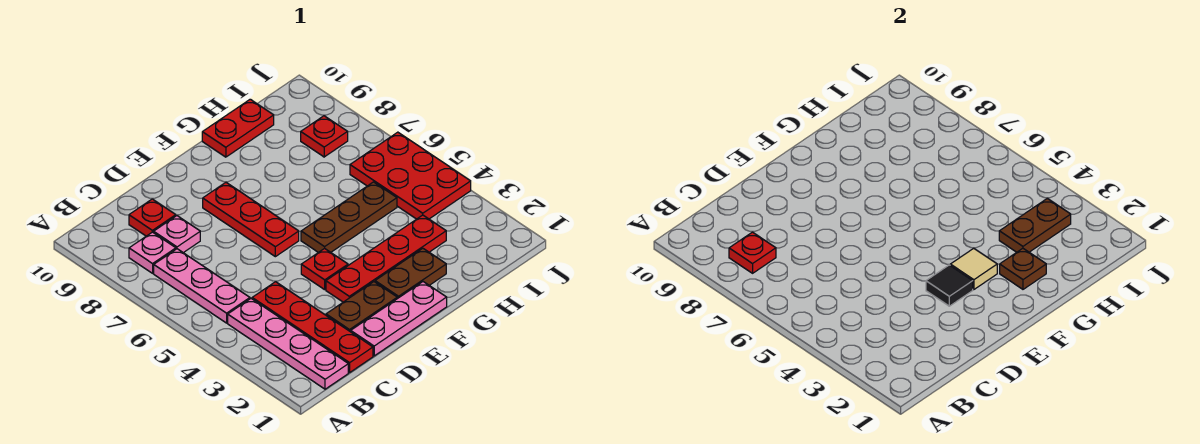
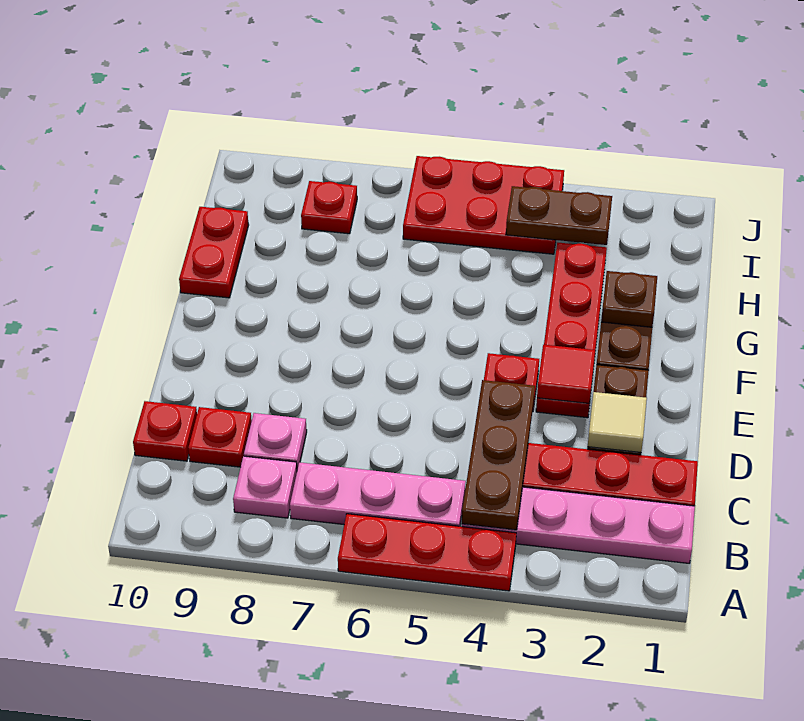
red plate B8 level 2 -> red plate C10 level 1
pink plate D1:F1 level 1 -> none
black tile E3 level 2 -> red tile E3 level 2
red plate E6:E8 level 1 -> red plate A4:A6 level 1
tan tile F3 level 2 -> tan tile D2 level 2
brown plate F5:H5 level 1 -> brown plate B4:D4 level 2
brown plate H3:I3 level 2 -> brown plate I3:I4 level 2

